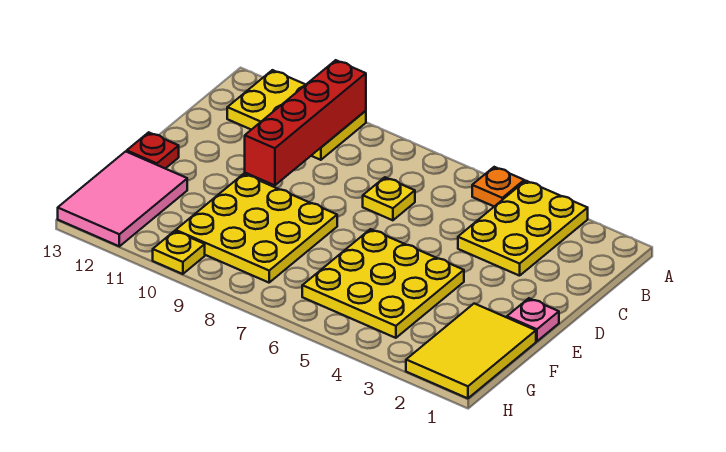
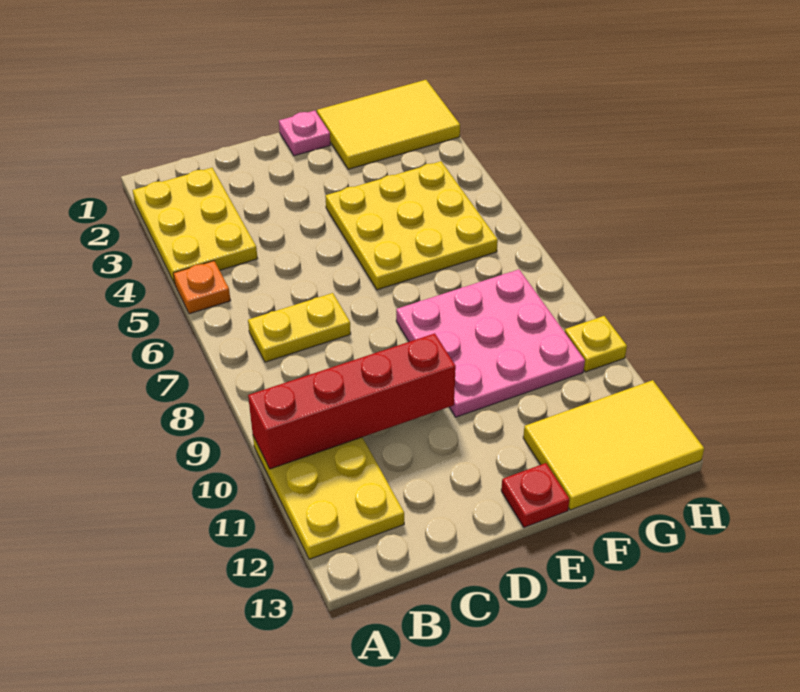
yellow plate A3:C4 level 1 -> yellow plate A2:B4 level 1
yellow plate C7 level 1 -> yellow plate B7:C7 level 1
yellow plate E8:G10 level 1 -> pink plate E8:G10 level 1
pink tile F12:H13 level 1 -> yellow tile F12:H13 level 1

